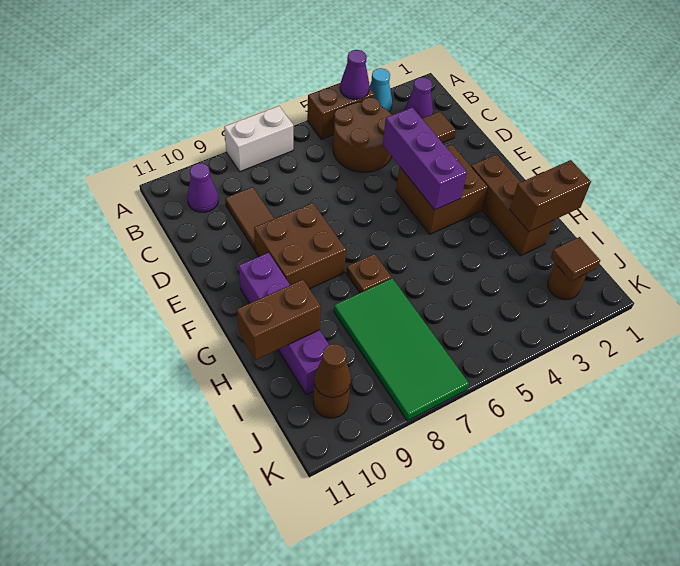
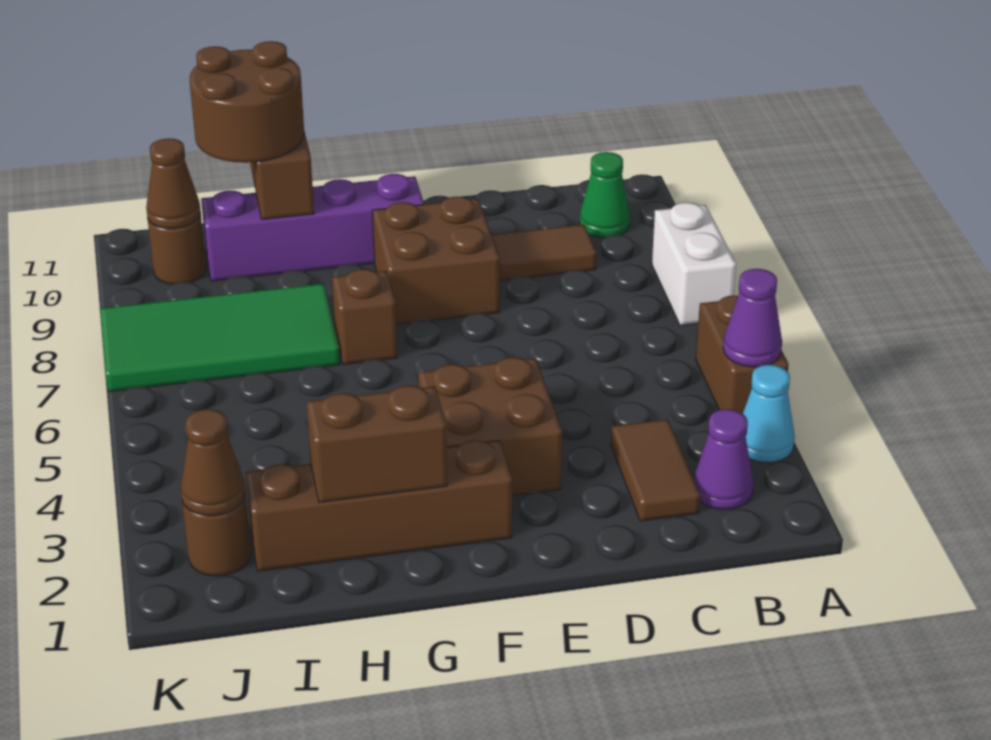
brown round brick B4:C5 level 1 -> brown round brick H10:I11 level 3
purple cone B10 level 1 -> green cone B10 level 1
purple brick D4:F4 level 2 -> none
brown brick F2:H2 level 1 -> brown brick F2:I2 level 1
brown plate G7 level 1 -> brown brick G7 level 1
brown brick H1:H2 level 2 -> brown brick G2:H2 level 2
brown tile J2 level 2 -> brown cone J2 level 2

